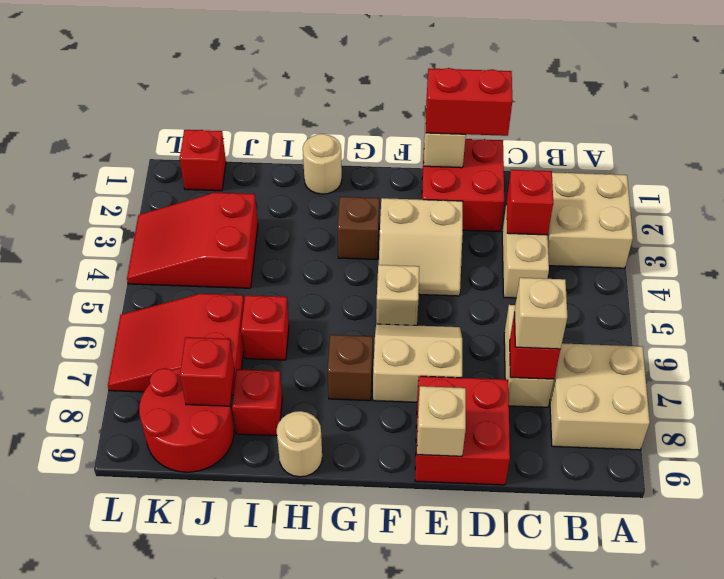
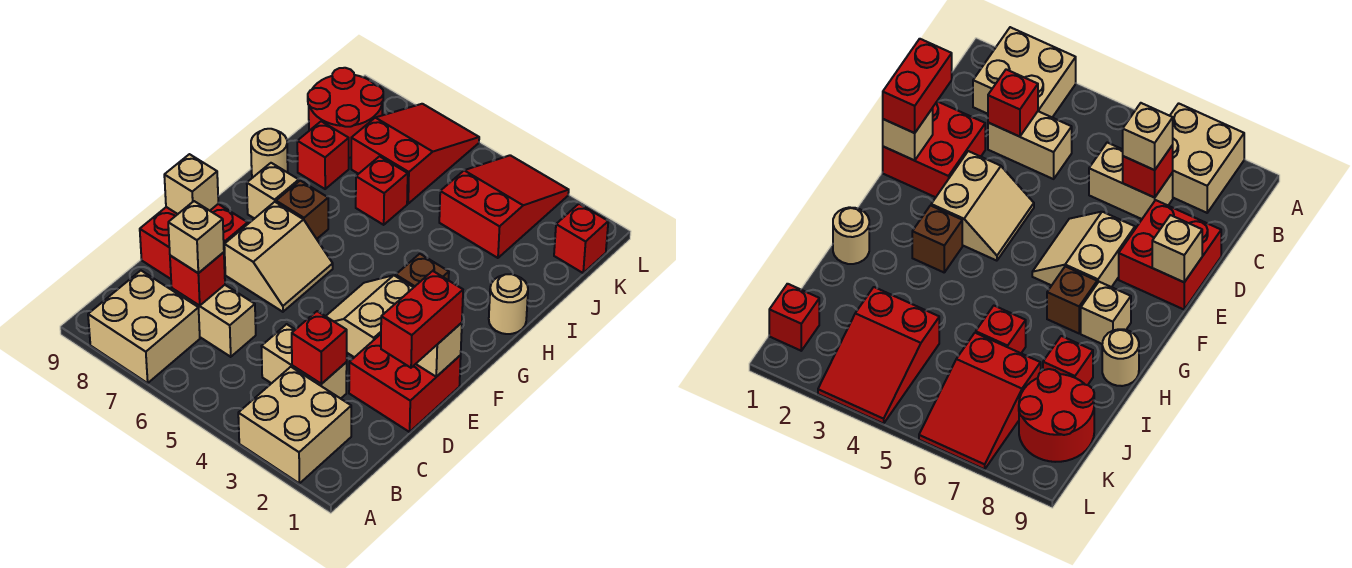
tan brick F5 level 1 -> tan brick G8 level 1
red brick J8 level 2 -> none

